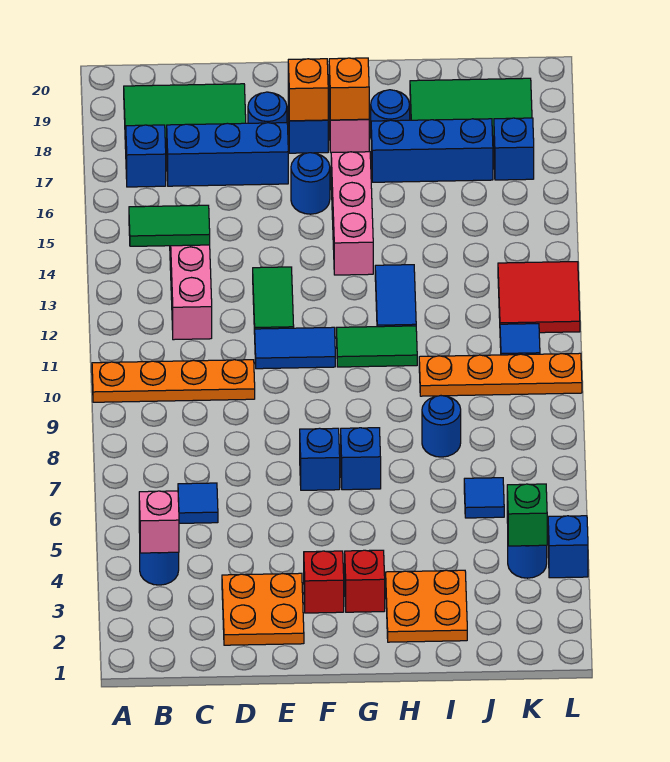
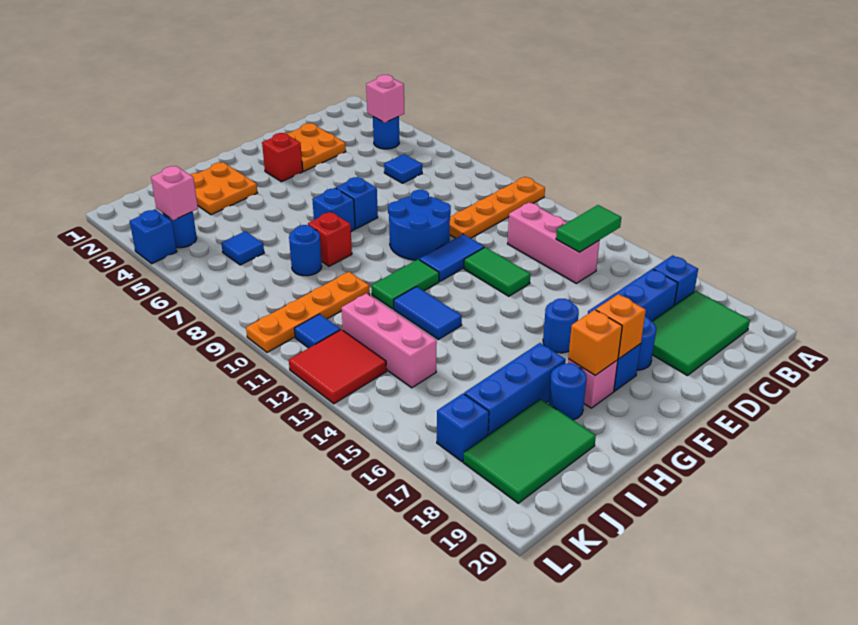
none -> blue round brick E9:F10 level 1
red brick G3 level 1 -> red brick H8 level 1
pink brick G14:G16 level 1 -> pink brick J12:J14 level 1
green brick K4 level 2 -> pink brick K4 level 2

